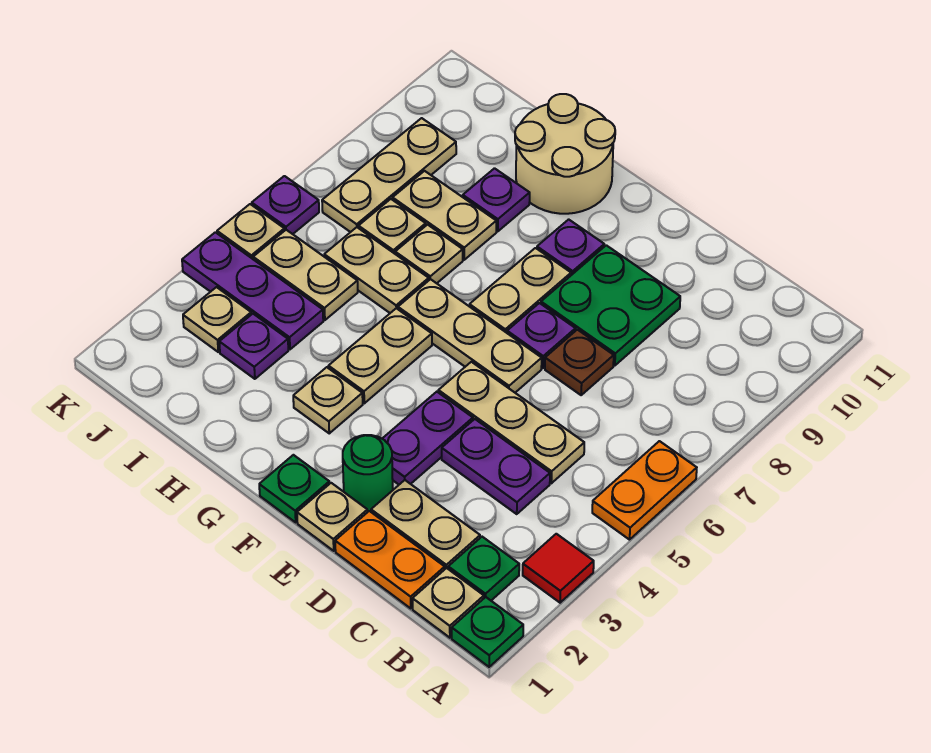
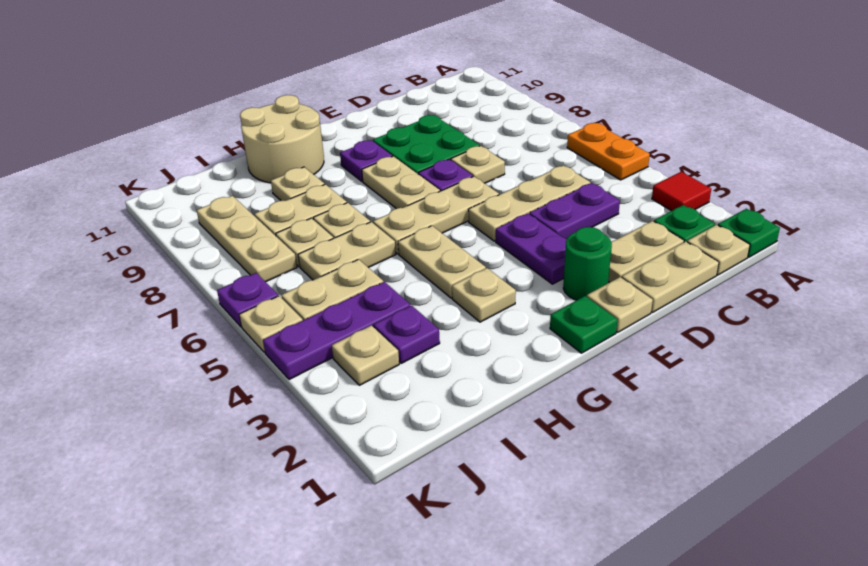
orange plate C1:D1 level 1 -> tan plate C1:D1 level 1
brown plate D7 level 1 -> tan plate D7 level 1
purple plate H9 level 1 -> tan plate H9 level 1

